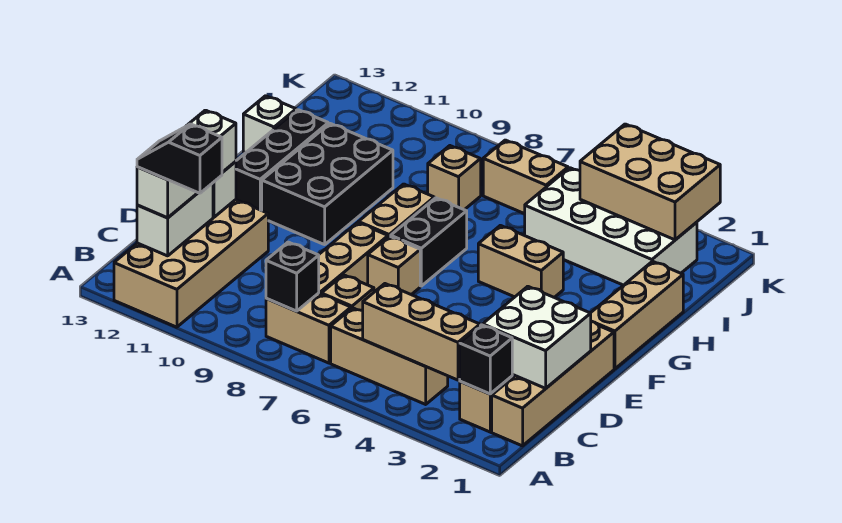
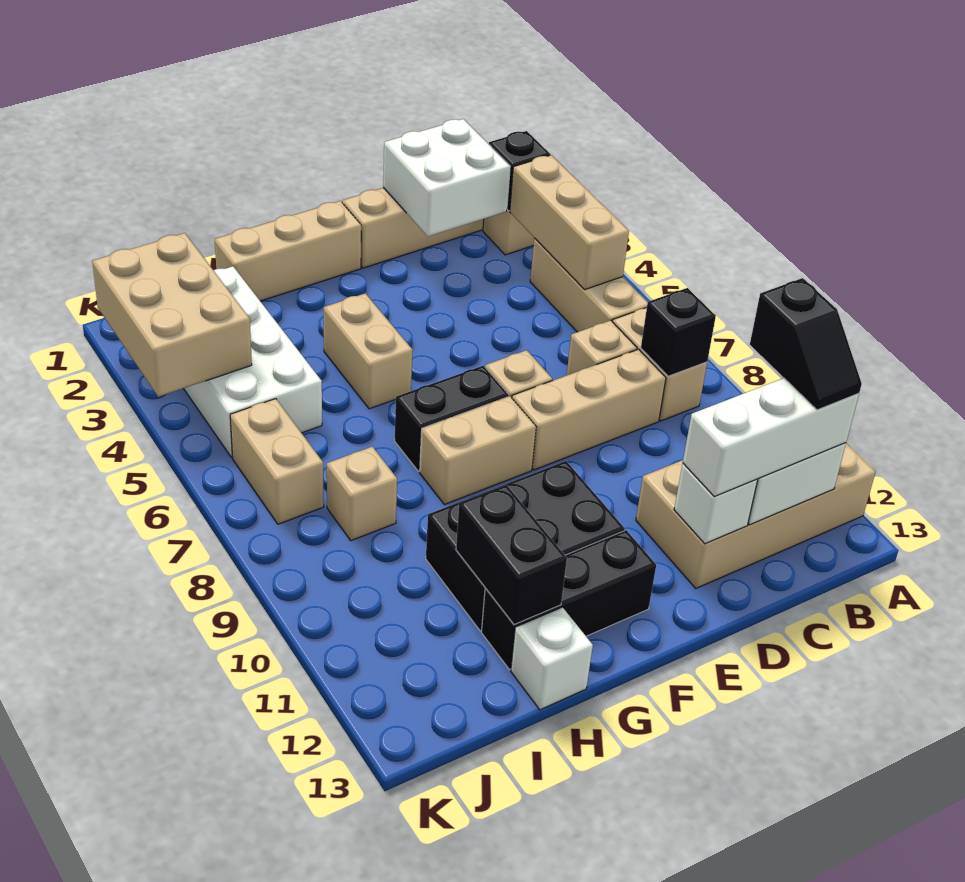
none -> black brick H11:H12 level 2

